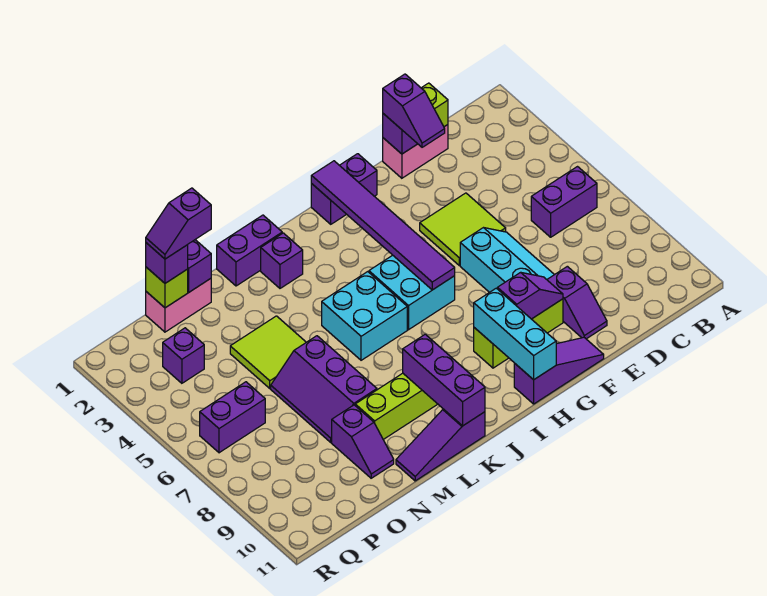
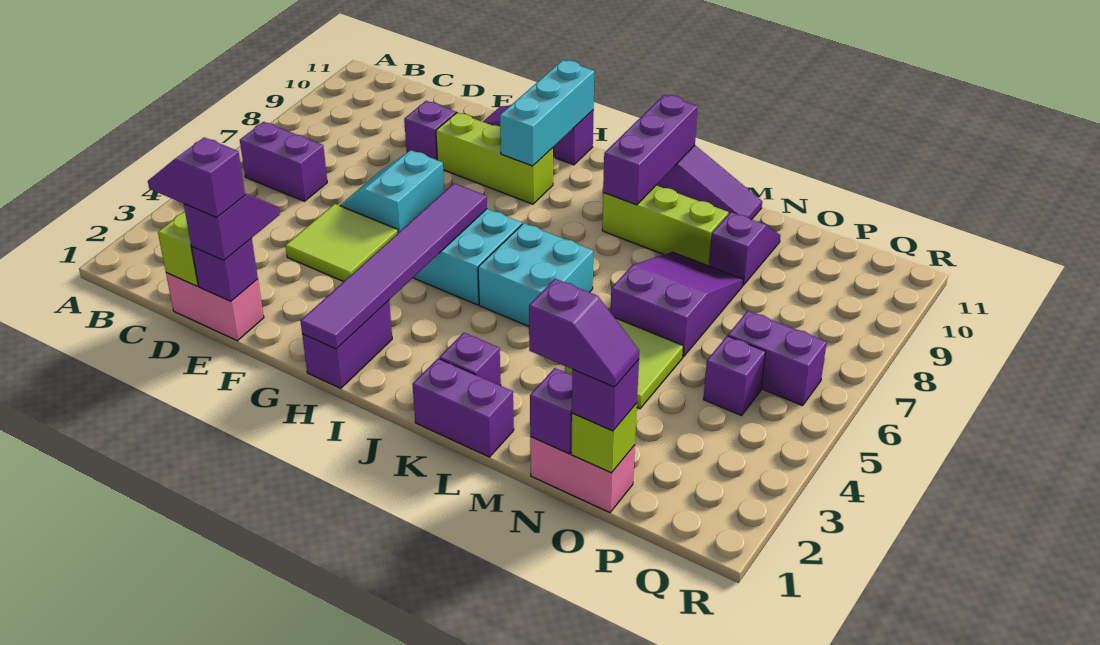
cyan slope E6:F8 level 1 top F -> cyan slope E6:F7 level 1 top F
purple slope F9:G9 level 2 top G -> purple slope D1:E1 level 4 top E
purple brick G1:H1 level 1 -> purple brick H1:H2 level 1
purple slope M6:N8 level 1 top M -> purple slope M6:N8 level 1 top 6
purple brick P3 level 1 -> purple brick P5 level 1

